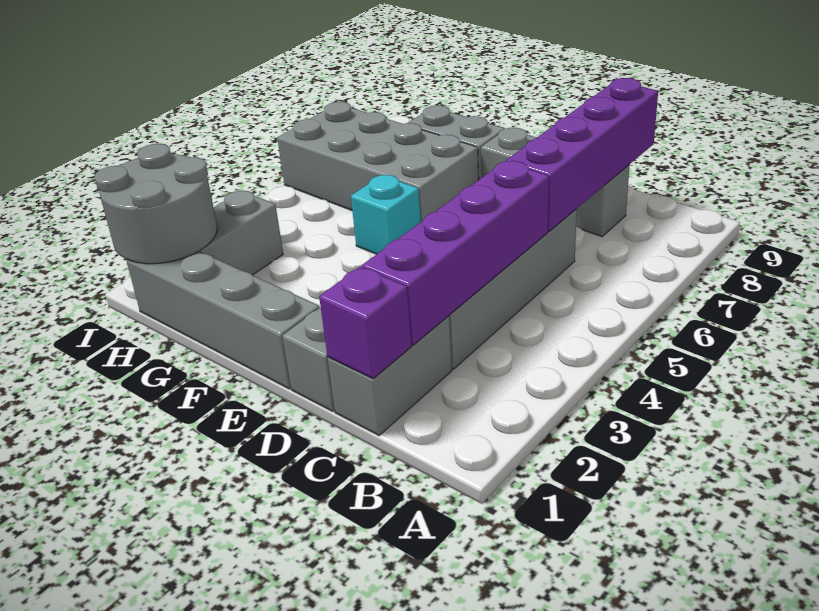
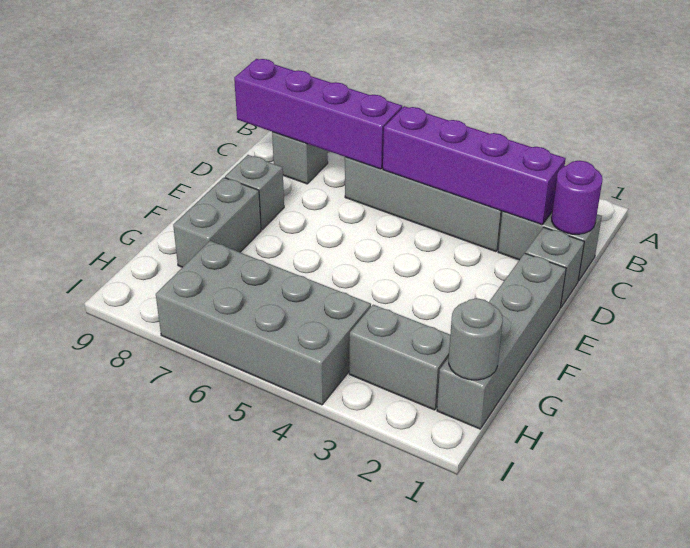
purple brick C1 level 2 -> purple round brick C1 level 2
cyan brick F5 level 1 -> none
grey brick F6:I7 level 1 -> grey brick H4:I7 level 1
grey round brick H1:I2 level 2 -> grey round brick H1 level 2

